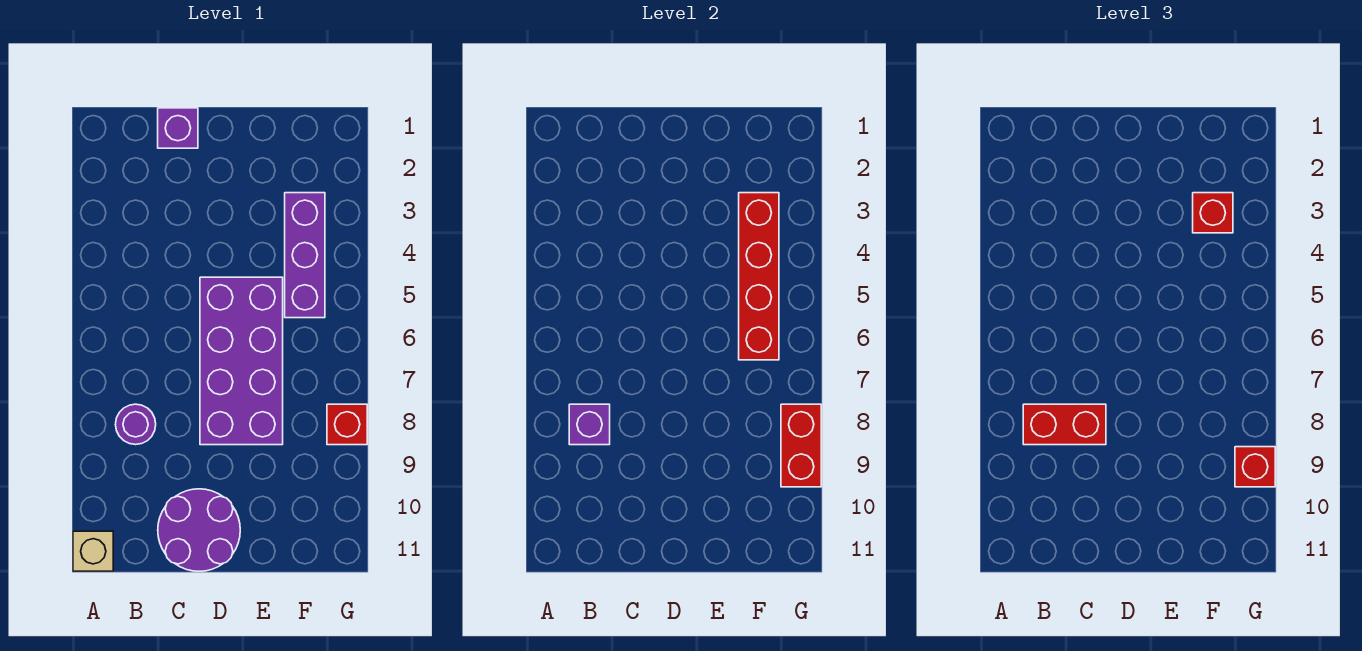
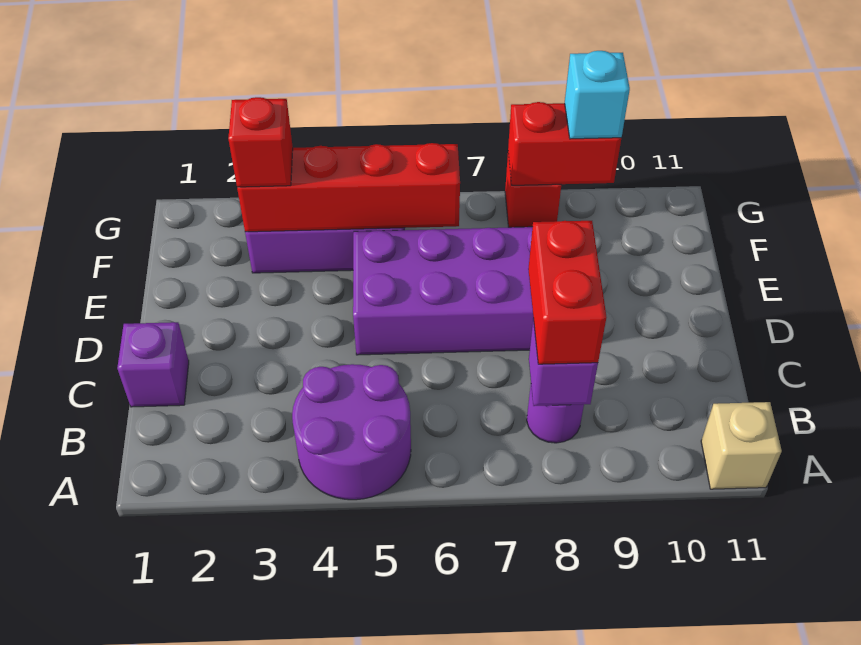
purple round brick C10:D11 level 1 -> purple round brick A4:B5 level 1
red brick G9 level 3 -> cyan brick G9 level 3

